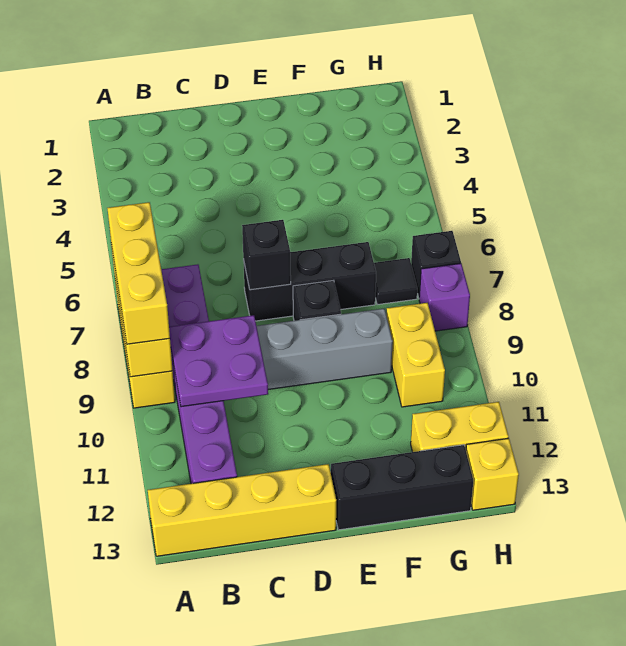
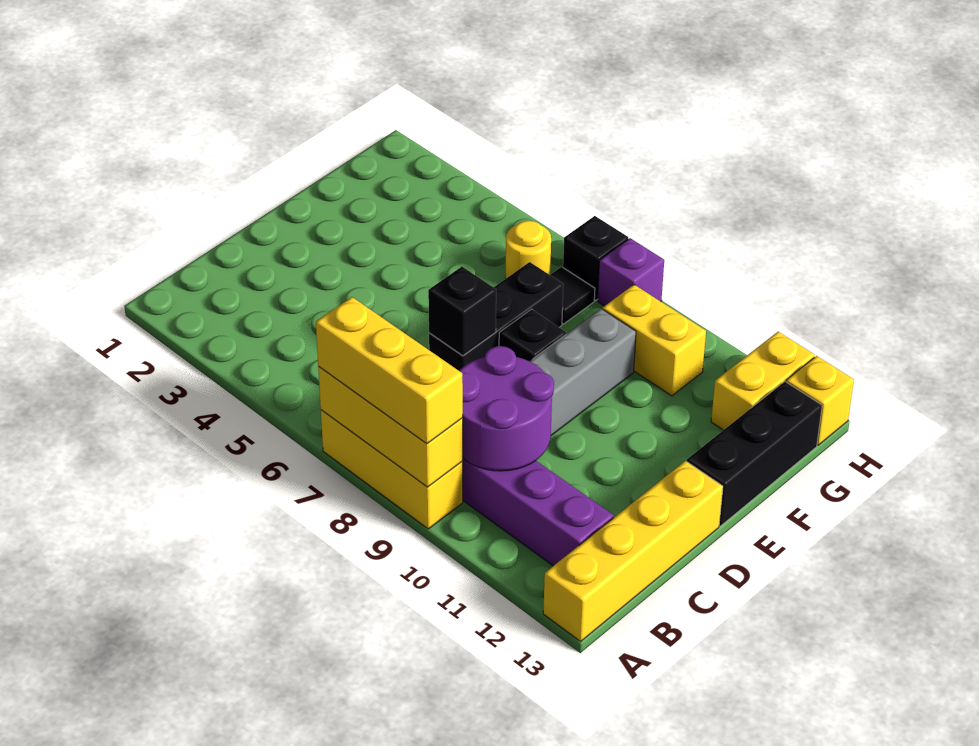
purple plate B9:C10 level 2 -> purple round brick B9:C10 level 2
none -> yellow round brick G6 level 1

